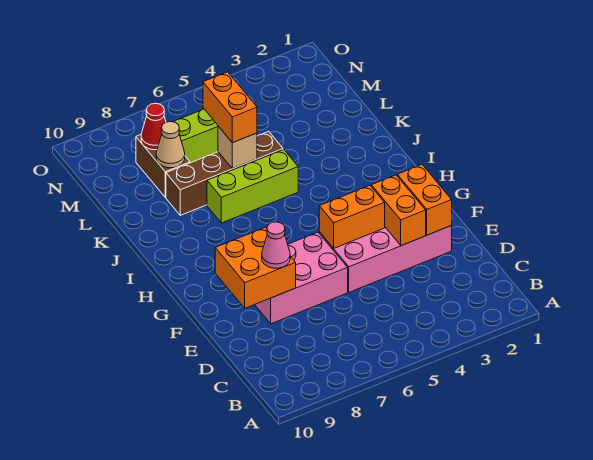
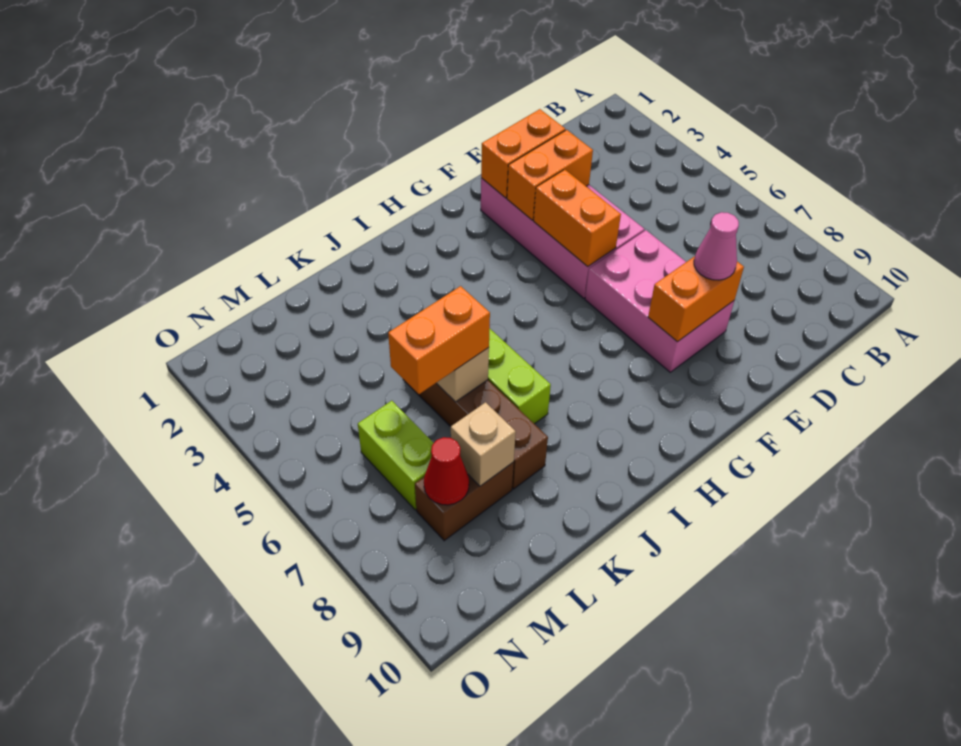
orange brick E8:F9 level 2 -> orange brick E8:F8 level 2
tan cone L8 level 2 -> tan brick L8 level 2

